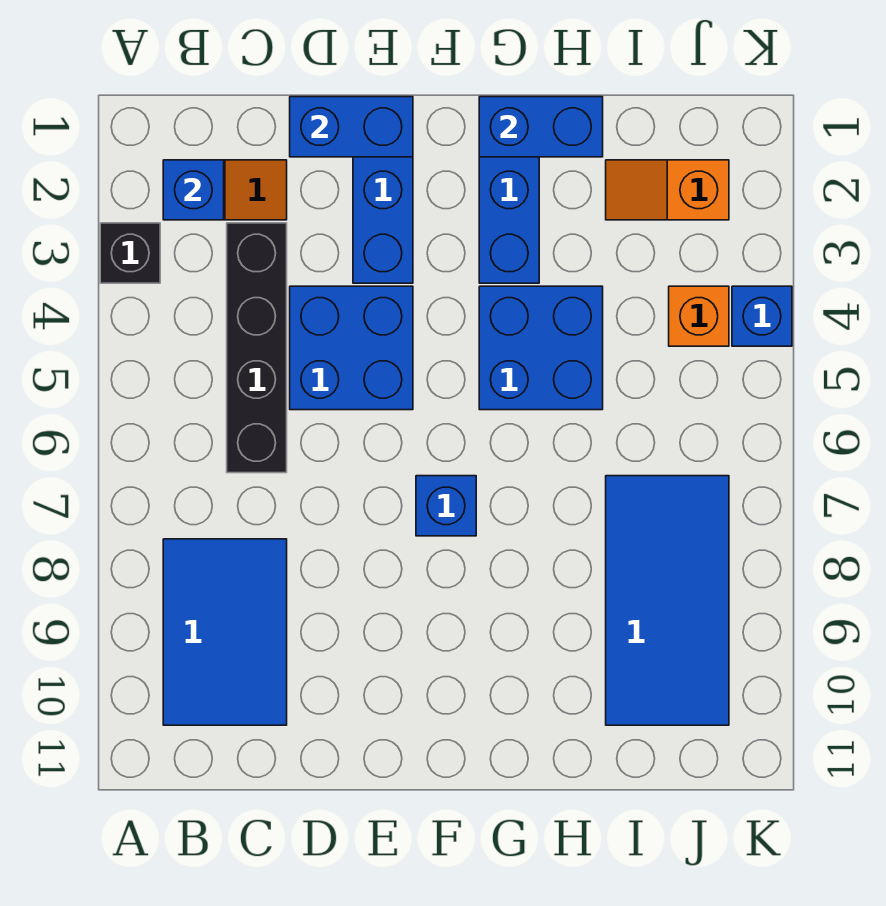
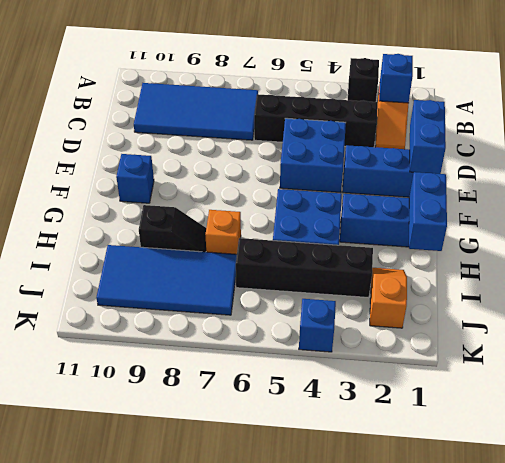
blue tile B8:C10 level 1 -> blue tile B7:C10 level 1
blue brick F7 level 1 -> blue brick F10 level 1
none -> black slope H8:H9 level 1 top 9
none -> black brick I3:I6 level 1
orange brick J4 level 1 -> orange brick H7 level 1

